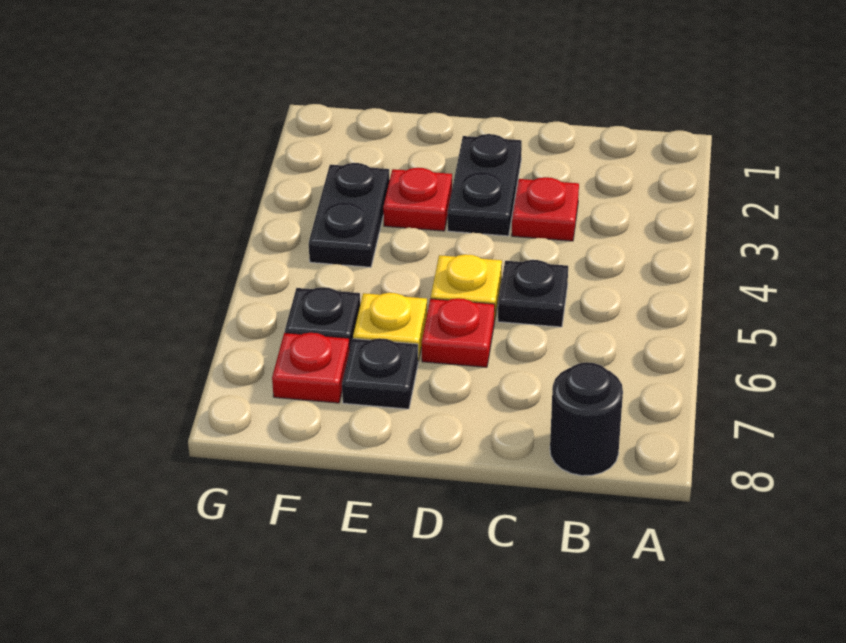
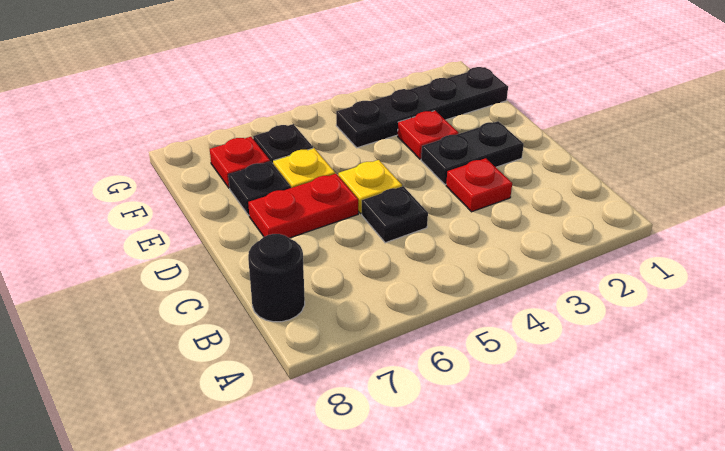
red plate D6 level 1 -> red plate D6:D7 level 1
black plate F3:F4 level 1 -> black plate F1:F4 level 1

